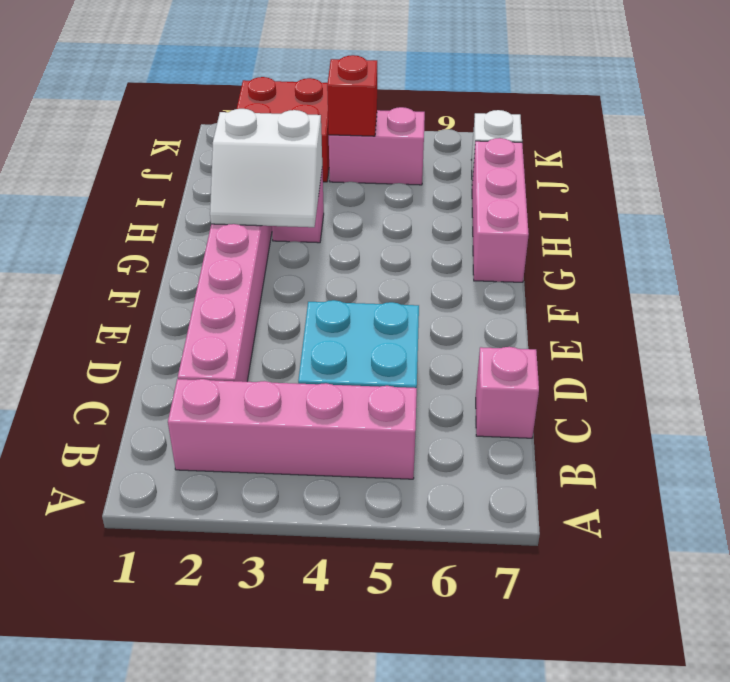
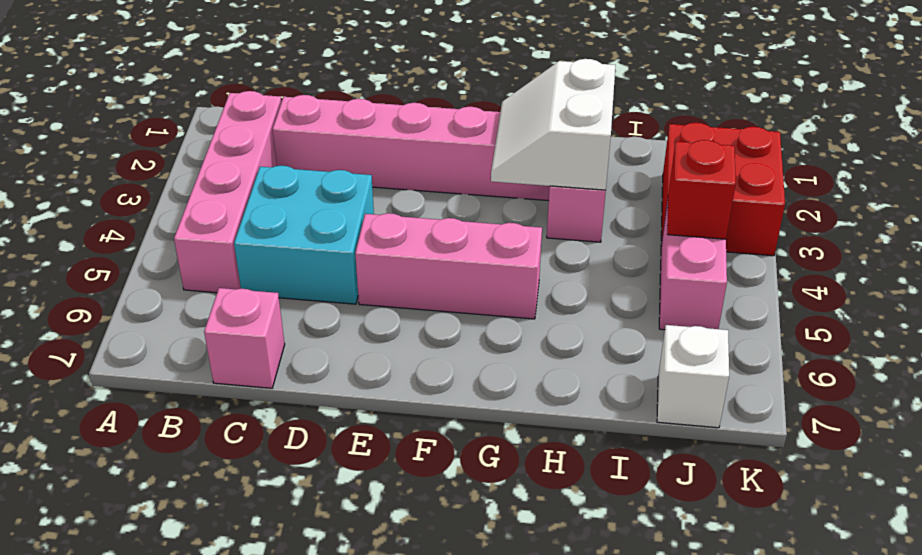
pink brick G7:I7 level 1 -> pink brick E5:G5 level 1

